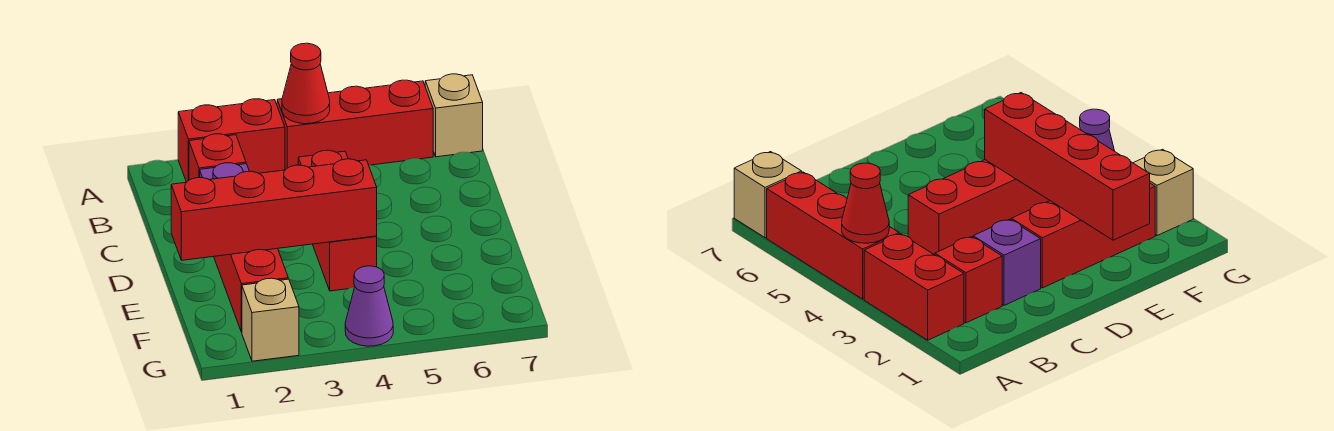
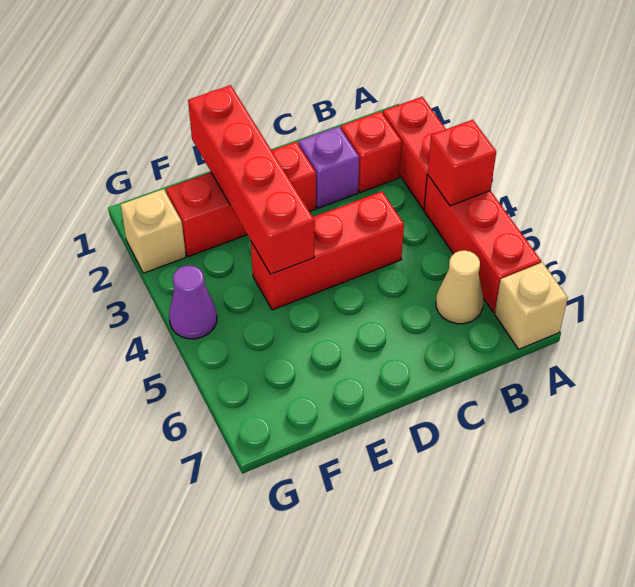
red cone A4 level 2 -> red brick A4 level 2
none -> tan cone B6 level 1

